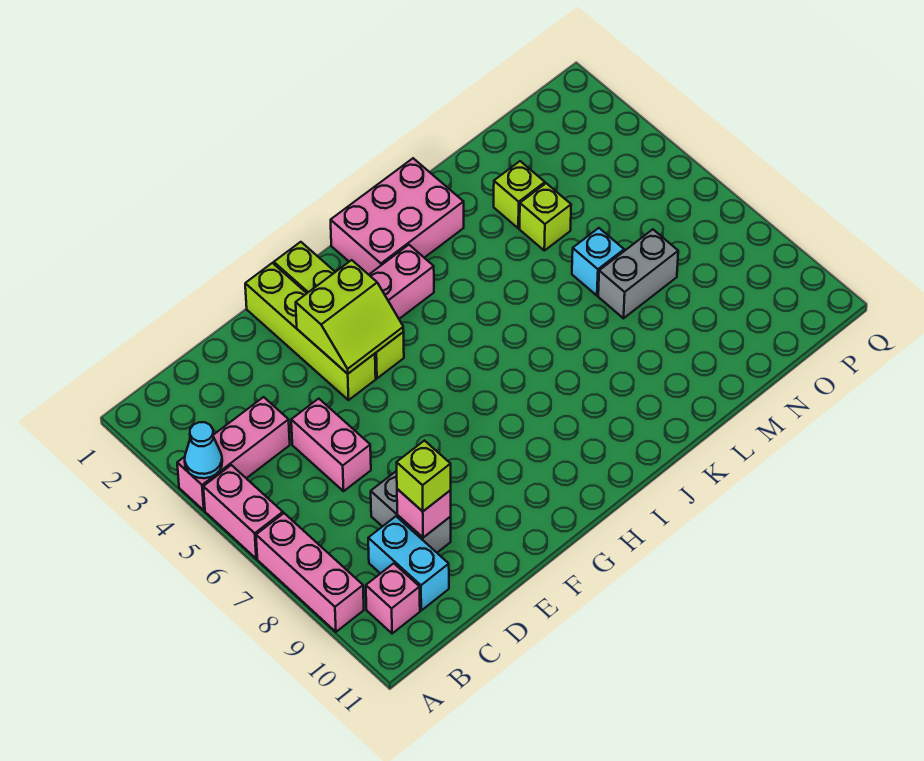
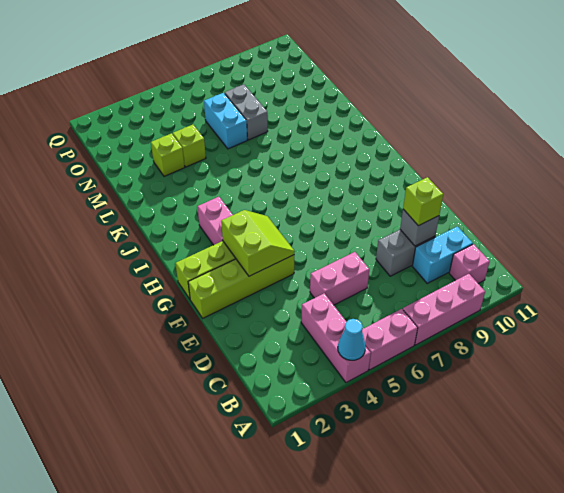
pink brick D9 level 2 -> grey brick D9 level 2
pink brick I1:K2 level 1 -> none
cyan brick M6 level 1 -> cyan brick M6:N6 level 1

